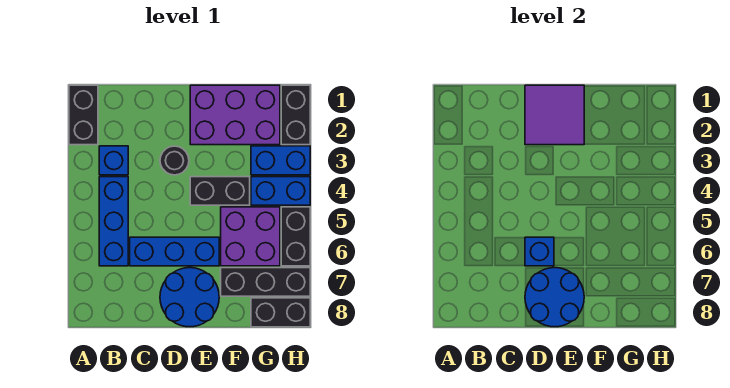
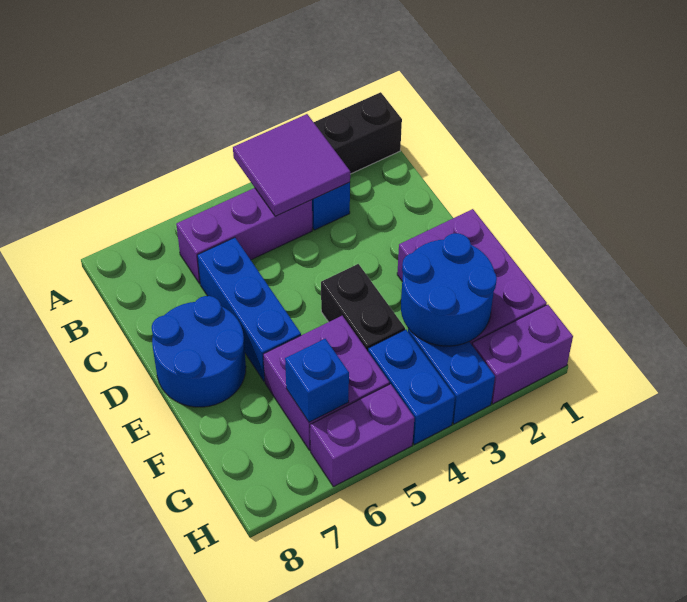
blue brick B4:B6 level 1 -> purple brick B4:B6 level 1
purple tile D1:E2 level 2 -> purple tile A3:B4 level 2
black round brick D3 level 1 -> none
blue brick D6 level 2 -> blue brick G6 level 2
blue round brick D7:E8 level 2 -> blue round brick F2:G3 level 2
black brick F7:H7 level 1 -> none
black brick G8:H8 level 1 -> none
black brick H1:H2 level 1 -> purple brick H1:H2 level 1
black brick H5:H6 level 1 -> purple brick H5:H6 level 1

